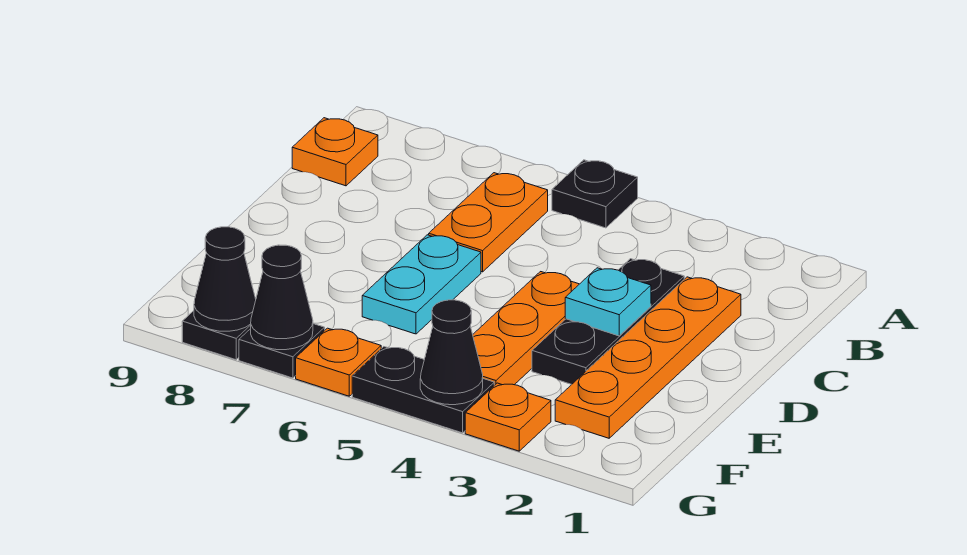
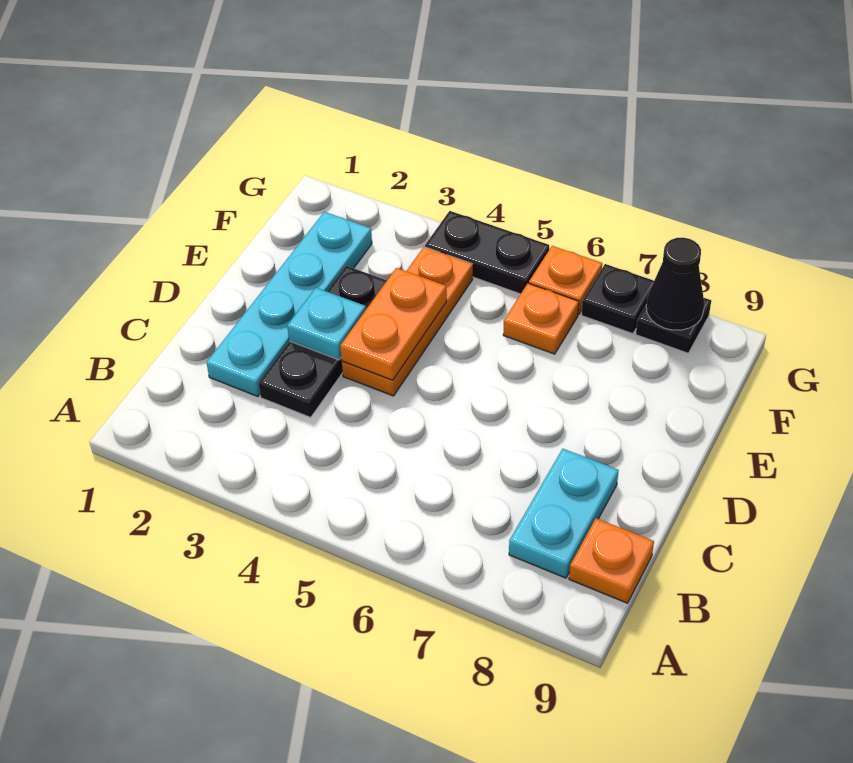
black plate A5 level 1 -> none
orange plate B6:C6 level 1 -> orange plate D4:E4 level 2
orange plate C2:F2 level 1 -> cyan plate C2:F2 level 1
cyan plate D6:E6 level 1 -> cyan plate B8:C8 level 1
orange plate G3 level 1 -> orange plate F6 level 1
black cone G4 level 2 -> none
black cone G7 level 2 -> none

